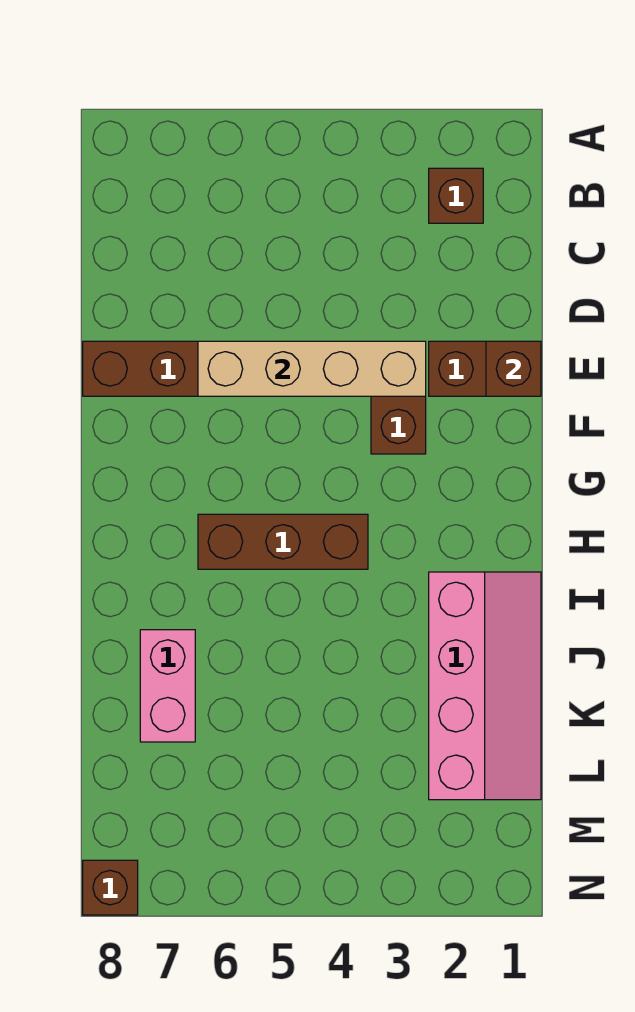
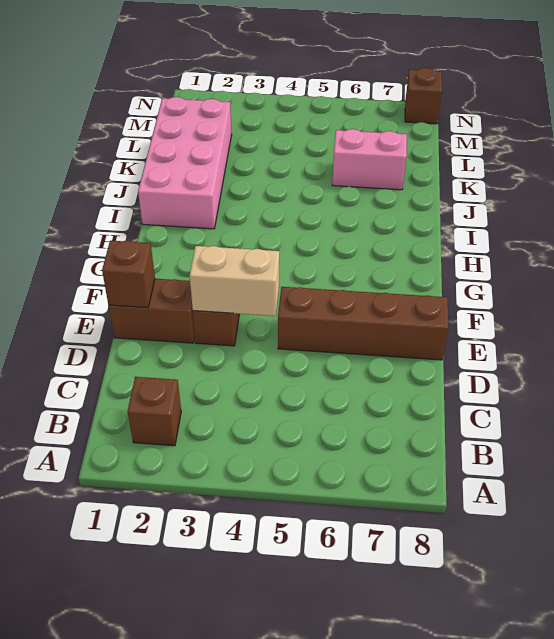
tan brick E3:E6 level 2 -> tan brick E3:E4 level 2
brown brick H4:H6 level 1 -> none
pink slope I1:L2 level 1 top 2 -> pink brick I1:L2 level 1
pink brick J7:K7 level 1 -> pink brick K6:K7 level 1

